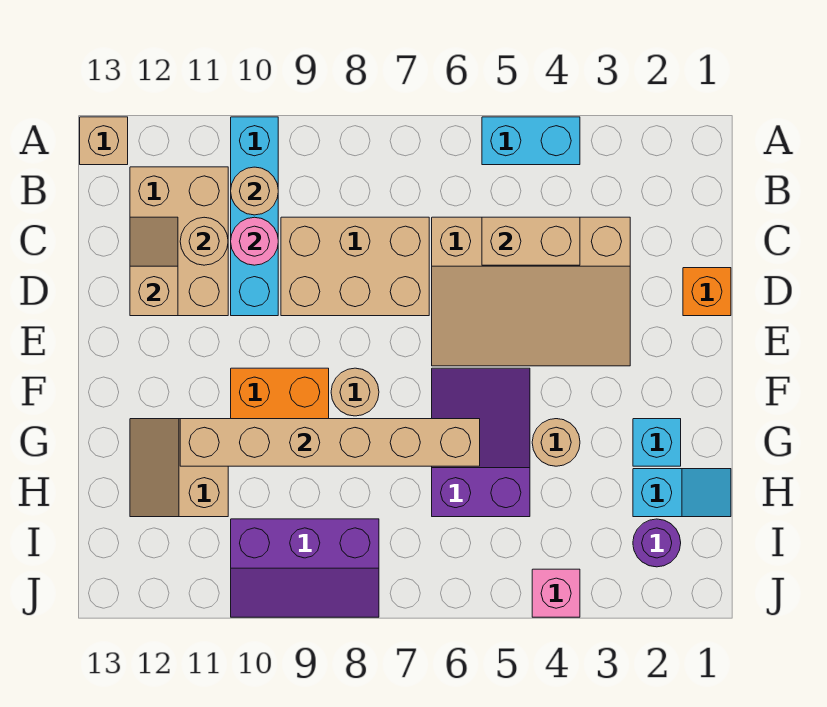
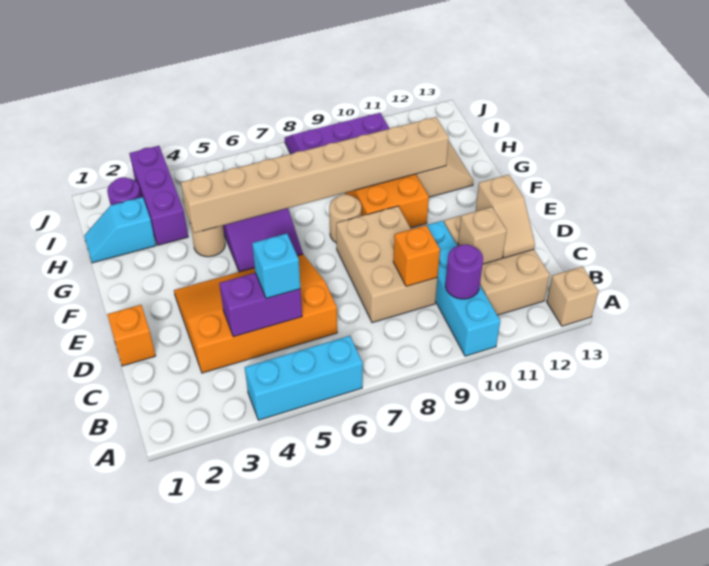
cyan brick A4:A5 level 1 -> cyan brick A4:A6 level 1
tan round brick B10 level 2 -> purple round brick B10 level 2
tan slope C3:E6 level 1 top C -> orange slope C3:E6 level 1 top C
tan brick C4:C5 level 2 -> purple brick C4:C5 level 2
tan brick C7:D9 level 1 -> tan brick C8:E9 level 1
none -> orange brick C9 level 2
pink round brick C10 level 2 -> none
tan round brick C11 level 2 -> tan brick C11 level 2
cyan brick G2 level 1 -> cyan brick C5 level 3
tan brick G6:G11 level 2 -> tan brick G4:G11 level 2
none -> purple brick H3:J3 level 1
pink brick J4 level 1 -> none

